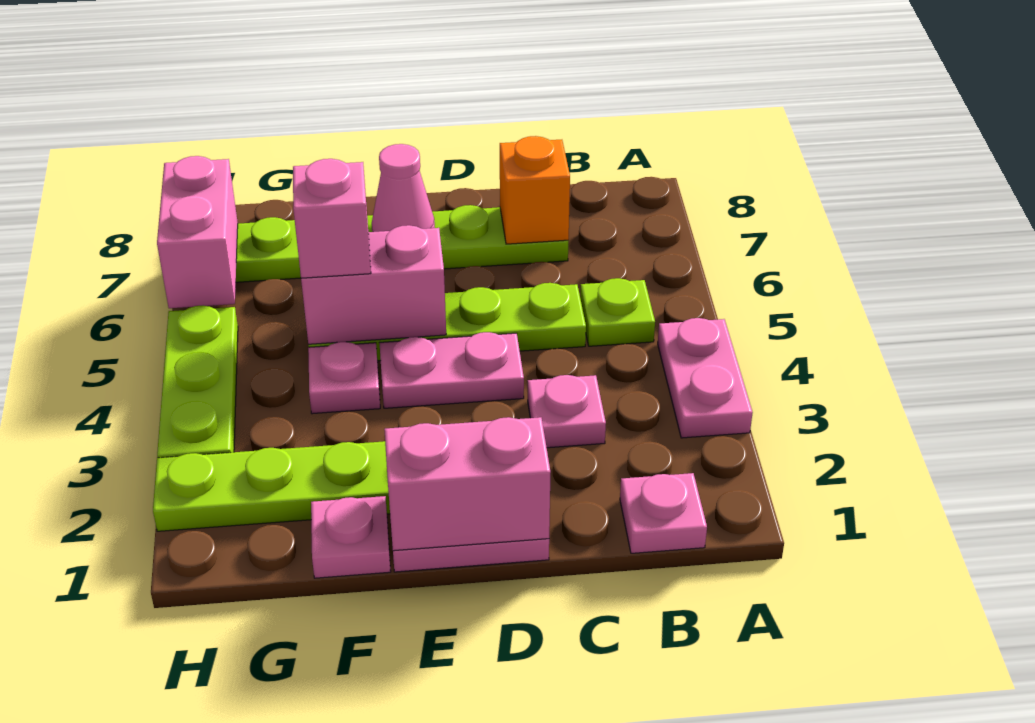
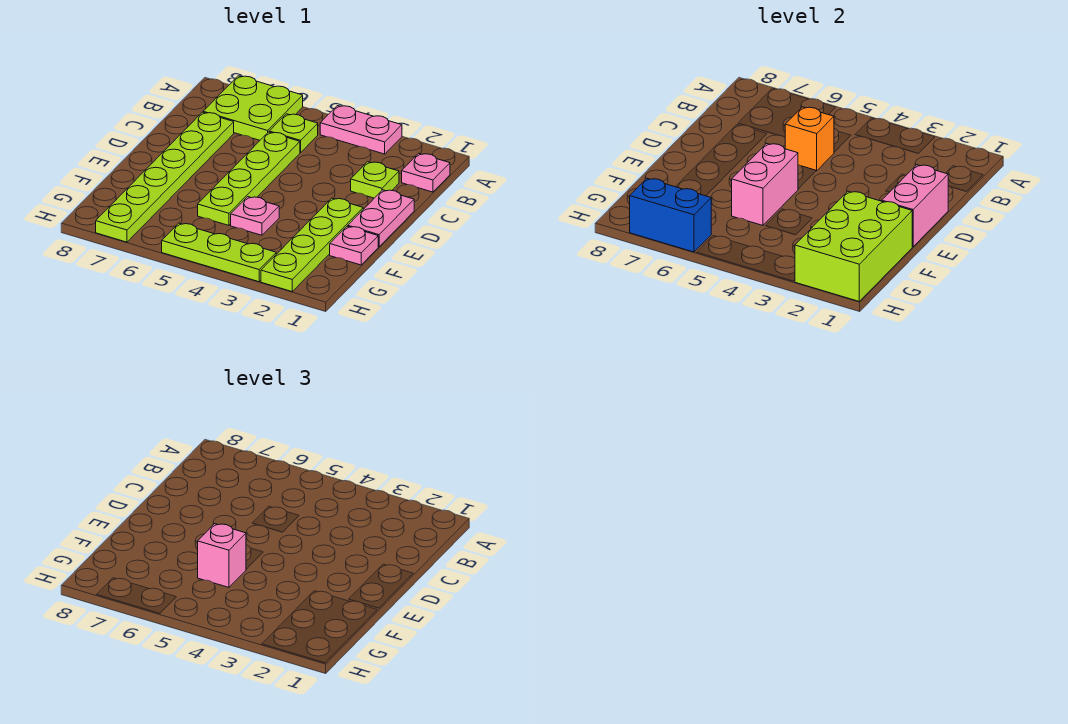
none -> lime plate A6:B7 level 1
none -> lime plate C2 level 1
pink plate C3 level 1 -> none
orange brick C7 level 2 -> orange brick C5 level 2
pink plate D4:E4 level 1 -> none
pink cone E7 level 2 -> none
none -> lime brick F1:H2 level 2
pink brick H6:H7 level 2 -> blue brick H6:H7 level 2

